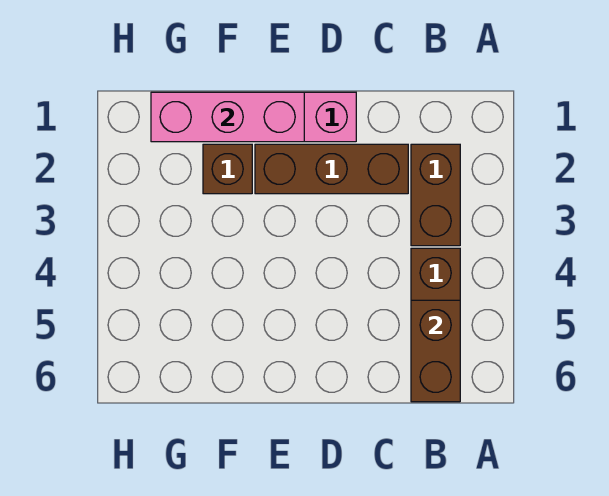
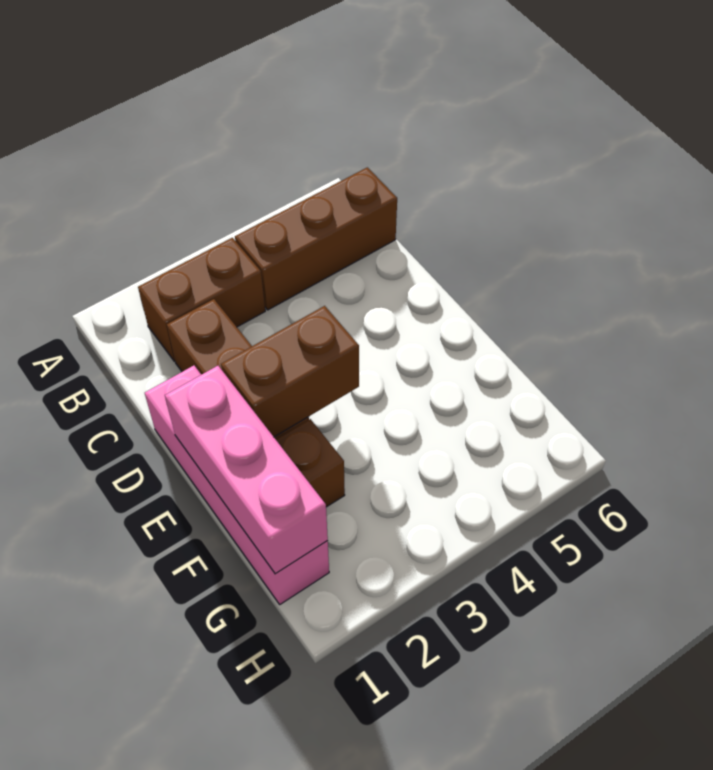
brown brick B5:B6 level 2 -> brown brick E2:E3 level 2

